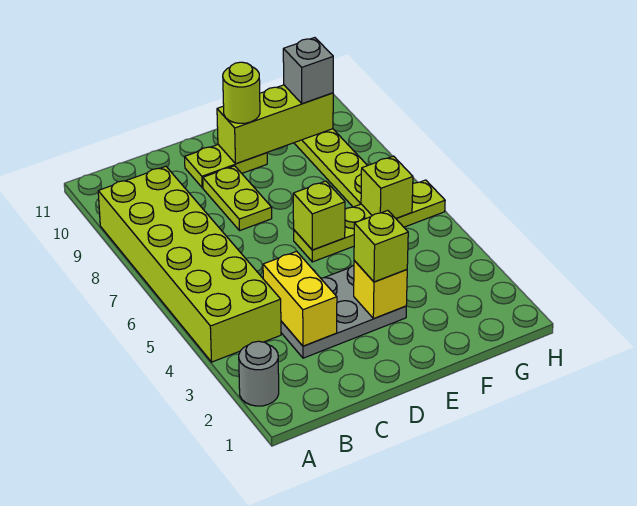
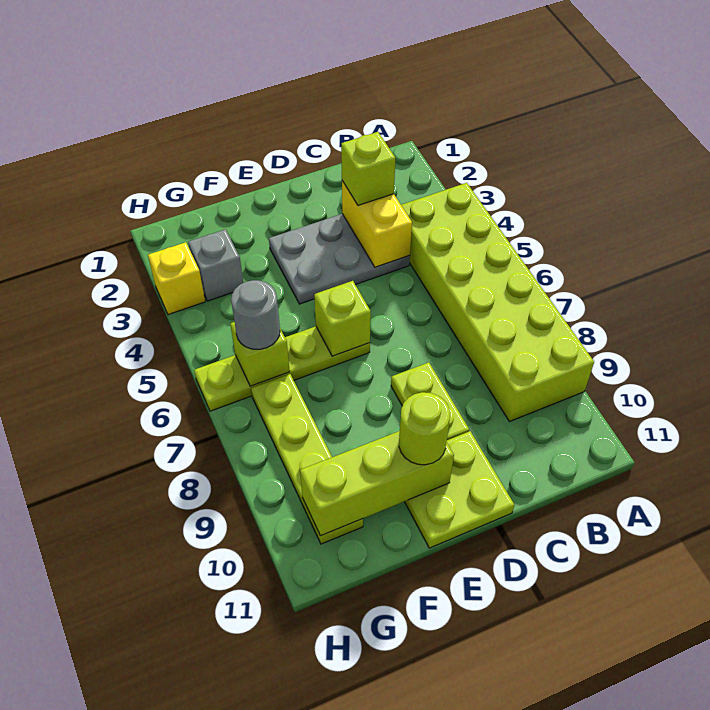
grey round brick A2 level 1 -> grey round brick G6 level 3
lime plate D10:E10 level 1 -> lime plate D10:E11 level 1
yellow brick E3 level 2 -> yellow brick H3 level 1
lime brick E3 level 3 -> lime brick C3 level 3
grey brick G10 level 3 -> grey brick G3 level 1

